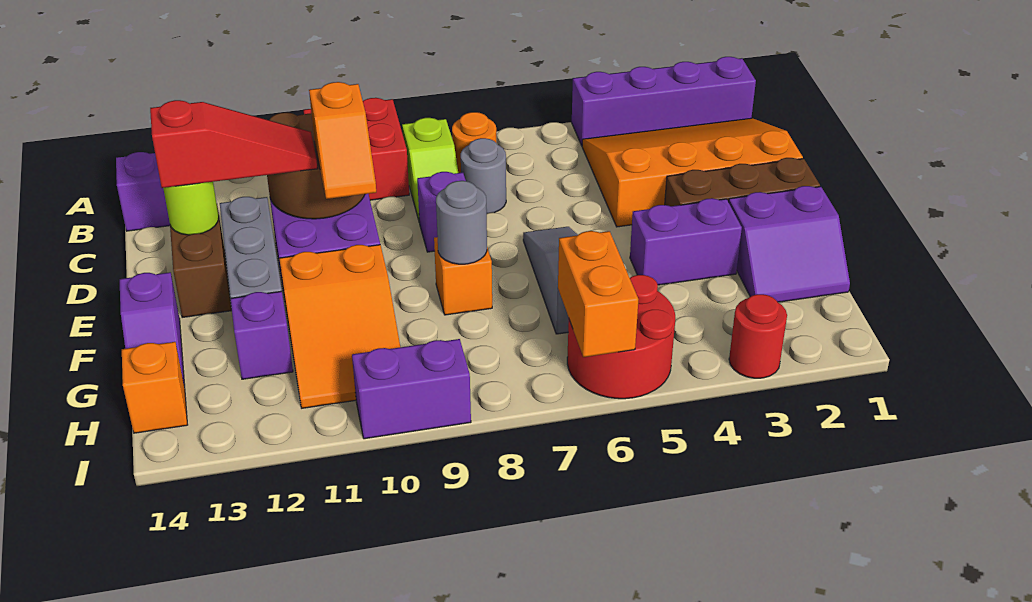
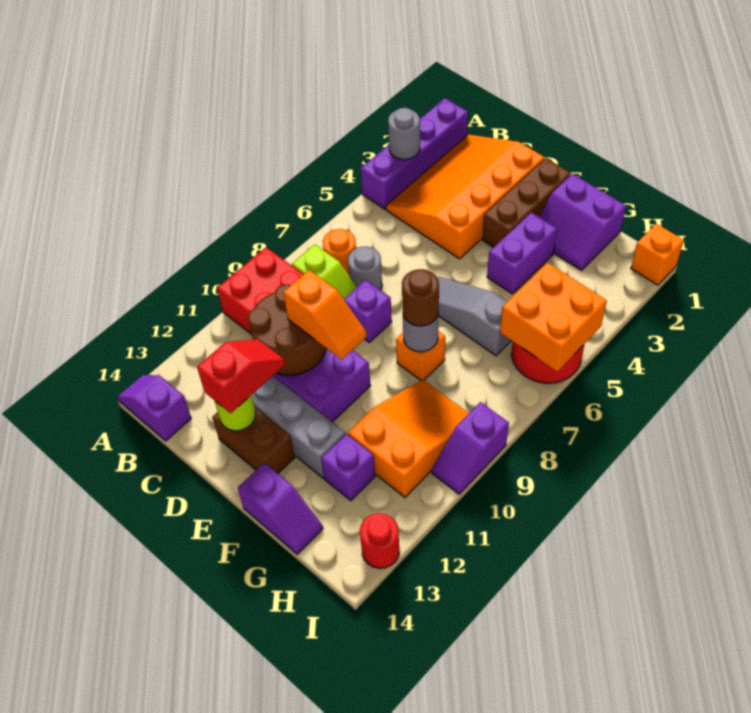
none -> grey round brick A3 level 2
red slope D11:D13 level 3 top 13 -> red slope D12:D13 level 3 top 13
purple slope F1:G2 level 1 top F -> purple slope F1:G2 level 1 top 1
none -> brown round brick F8 level 3
orange slope F10:H11 level 1 top F -> orange slope G9:H11 level 1 top 11
orange brick H6:I6 level 2 -> orange brick H5:I6 level 2
orange brick H14 level 1 -> orange brick I1 level 1
red round brick I3 level 1 -> red round brick I13 level 1
purple brick I9:I10 level 1 -> purple slope I9:I10 level 1 top 9

